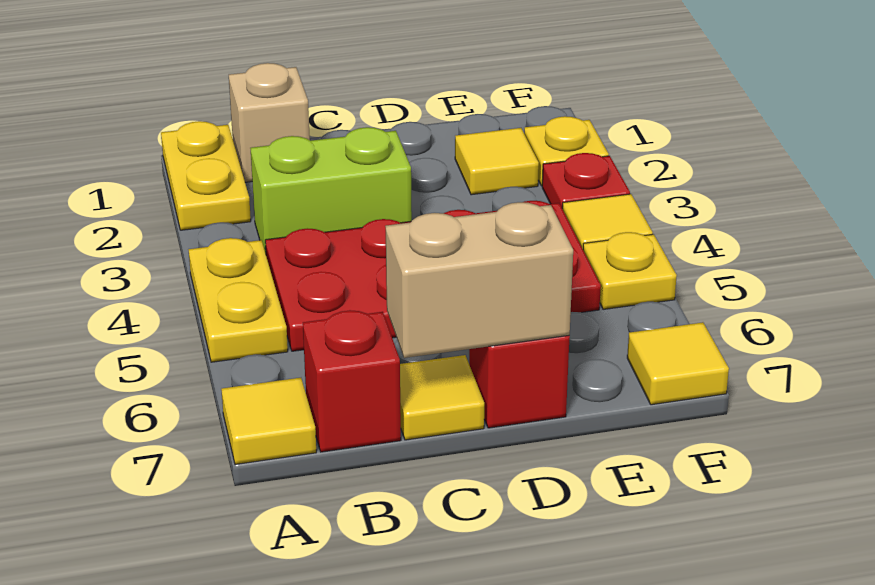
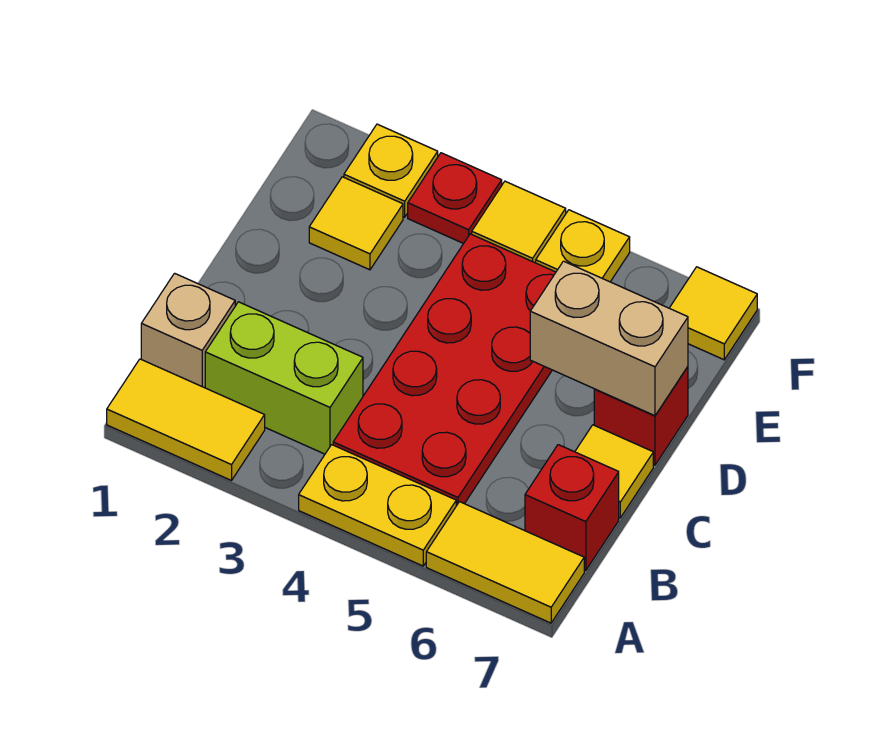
yellow plate A1:A2 level 1 -> yellow tile A1:A2 level 1
yellow tile A7 level 1 -> yellow tile A6:A7 level 1
lime brick B3:C3 level 1 -> lime brick B2:B3 level 1
tan brick C7:D7 level 2 -> tan brick D6:D7 level 2

